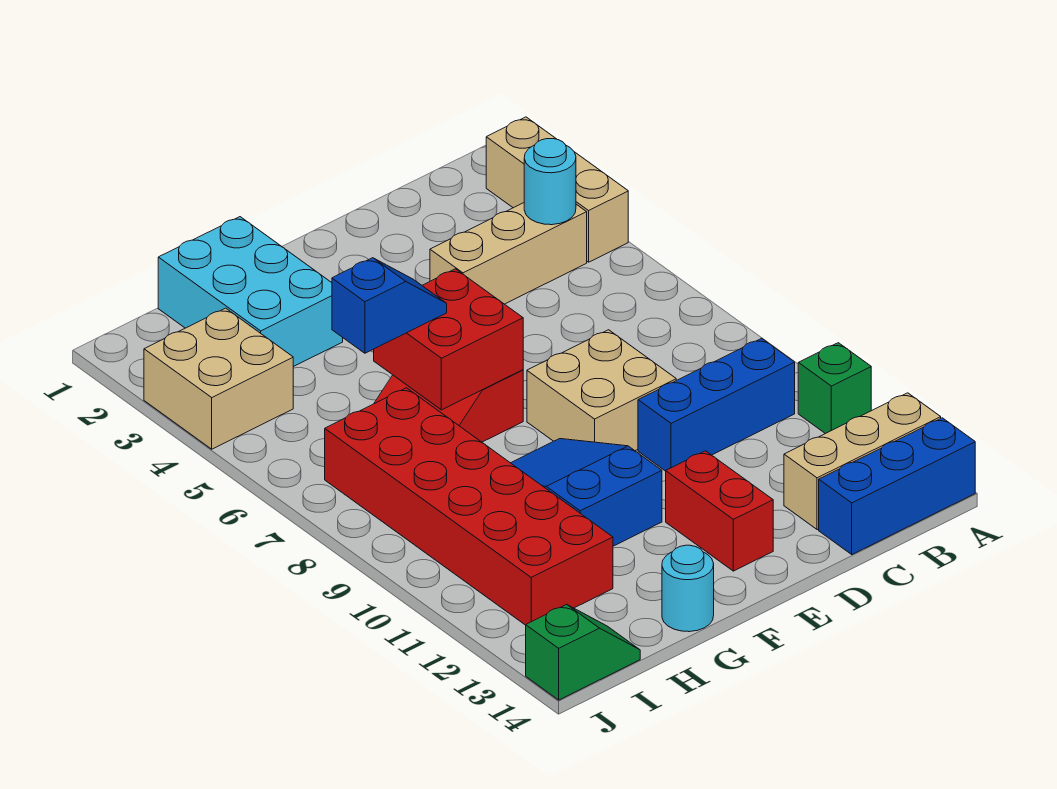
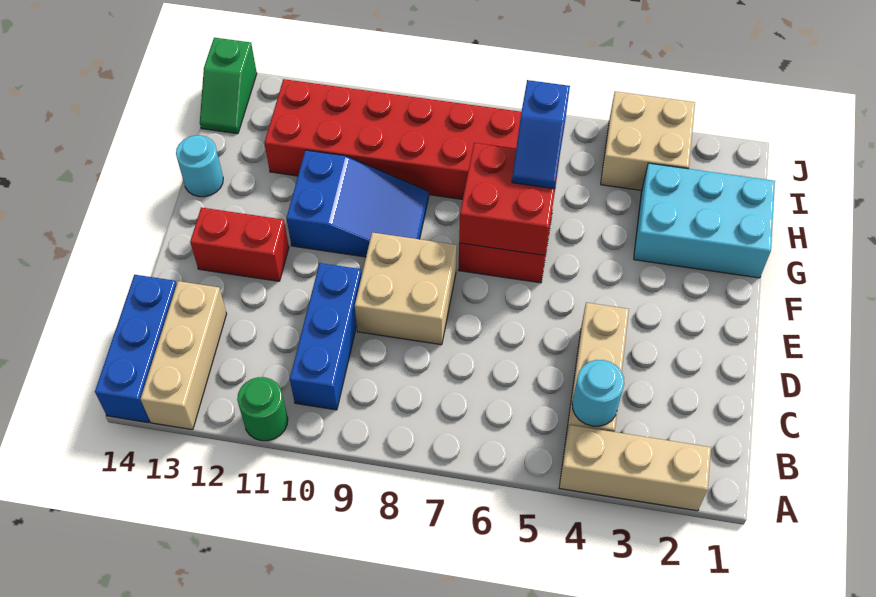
green brick A11 level 1 -> green round brick A11 level 1

